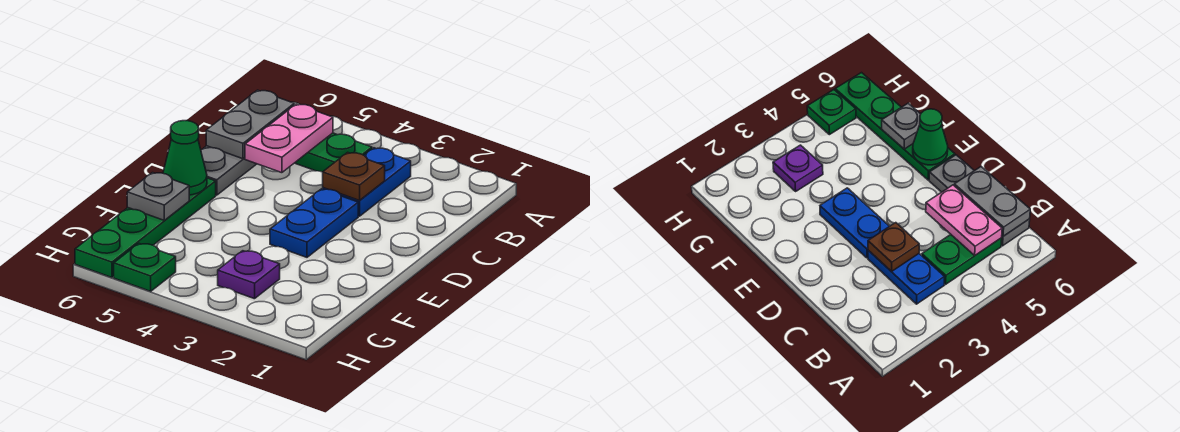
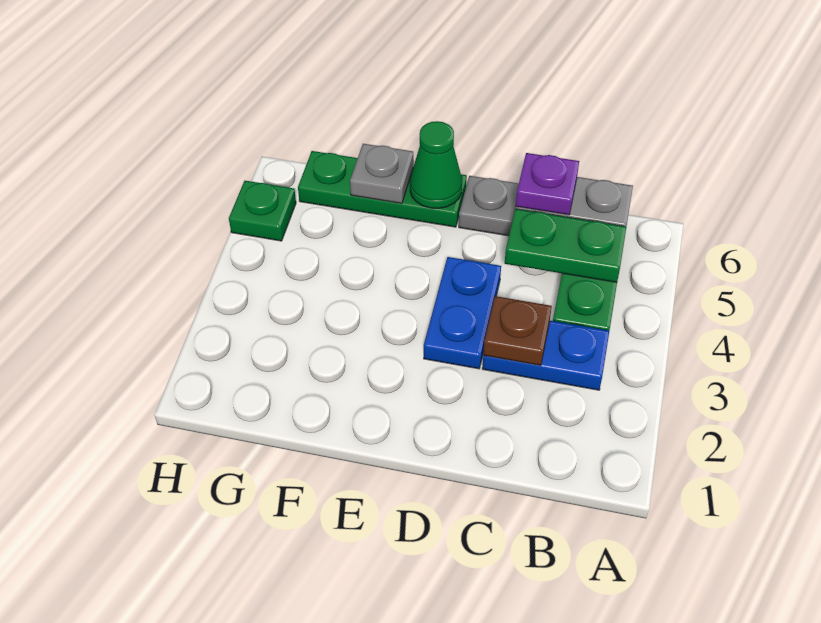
pink plate B5:C5 level 2 -> green plate B5:C5 level 2
blue plate D3:E3 level 1 -> blue plate D3:D4 level 1
green plate E6:H6 level 1 -> green plate E6:G6 level 1
purple plate G3 level 1 -> purple plate C6 level 3

